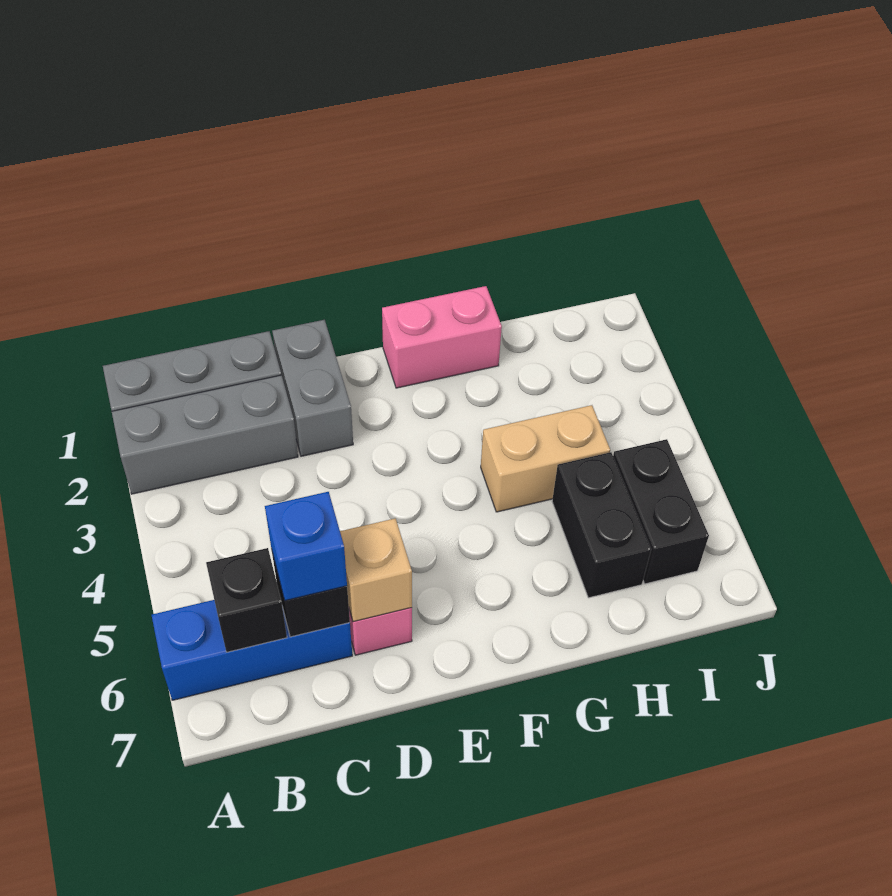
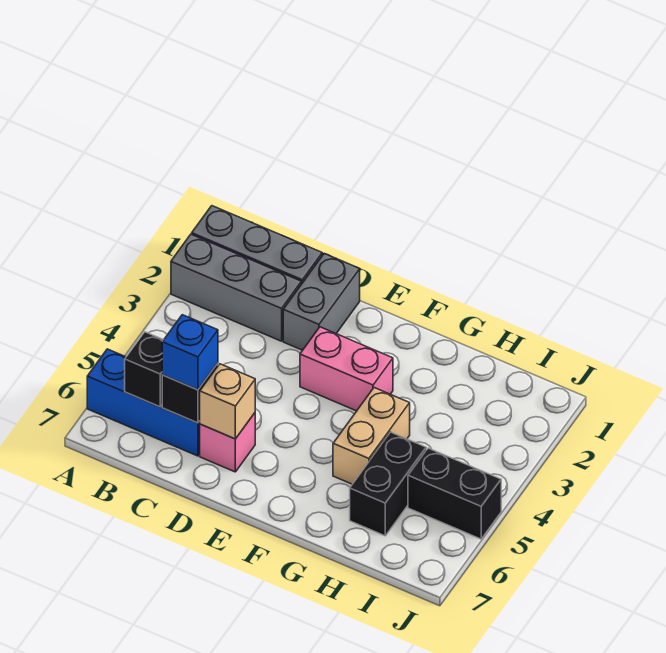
pink brick F1:G1 level 1 -> pink brick E3:F3 level 1
tan brick G4:H4 level 1 -> tan brick G4:G5 level 1
black brick I5:I6 level 1 -> black brick I5:J5 level 1

